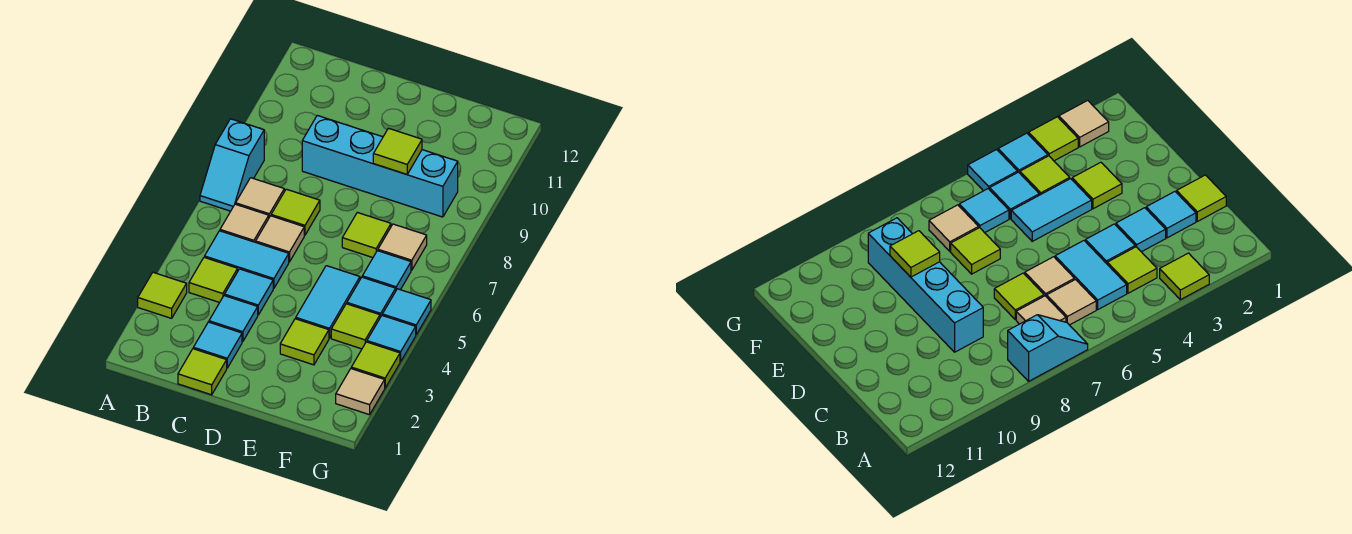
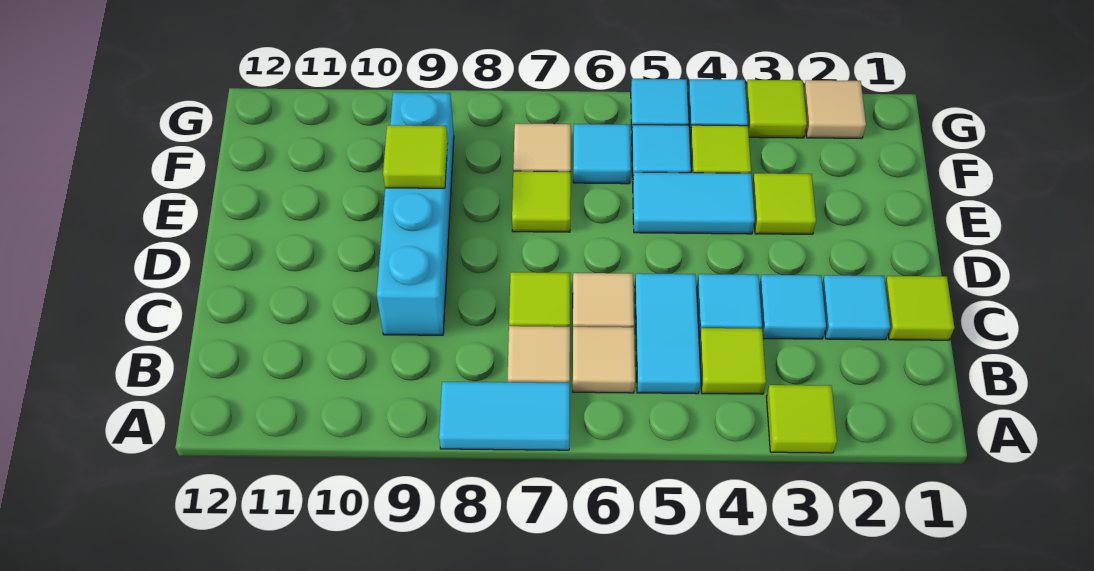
cyan slope A7:A8 level 1 top 8 -> cyan tile A7:A8 level 1

